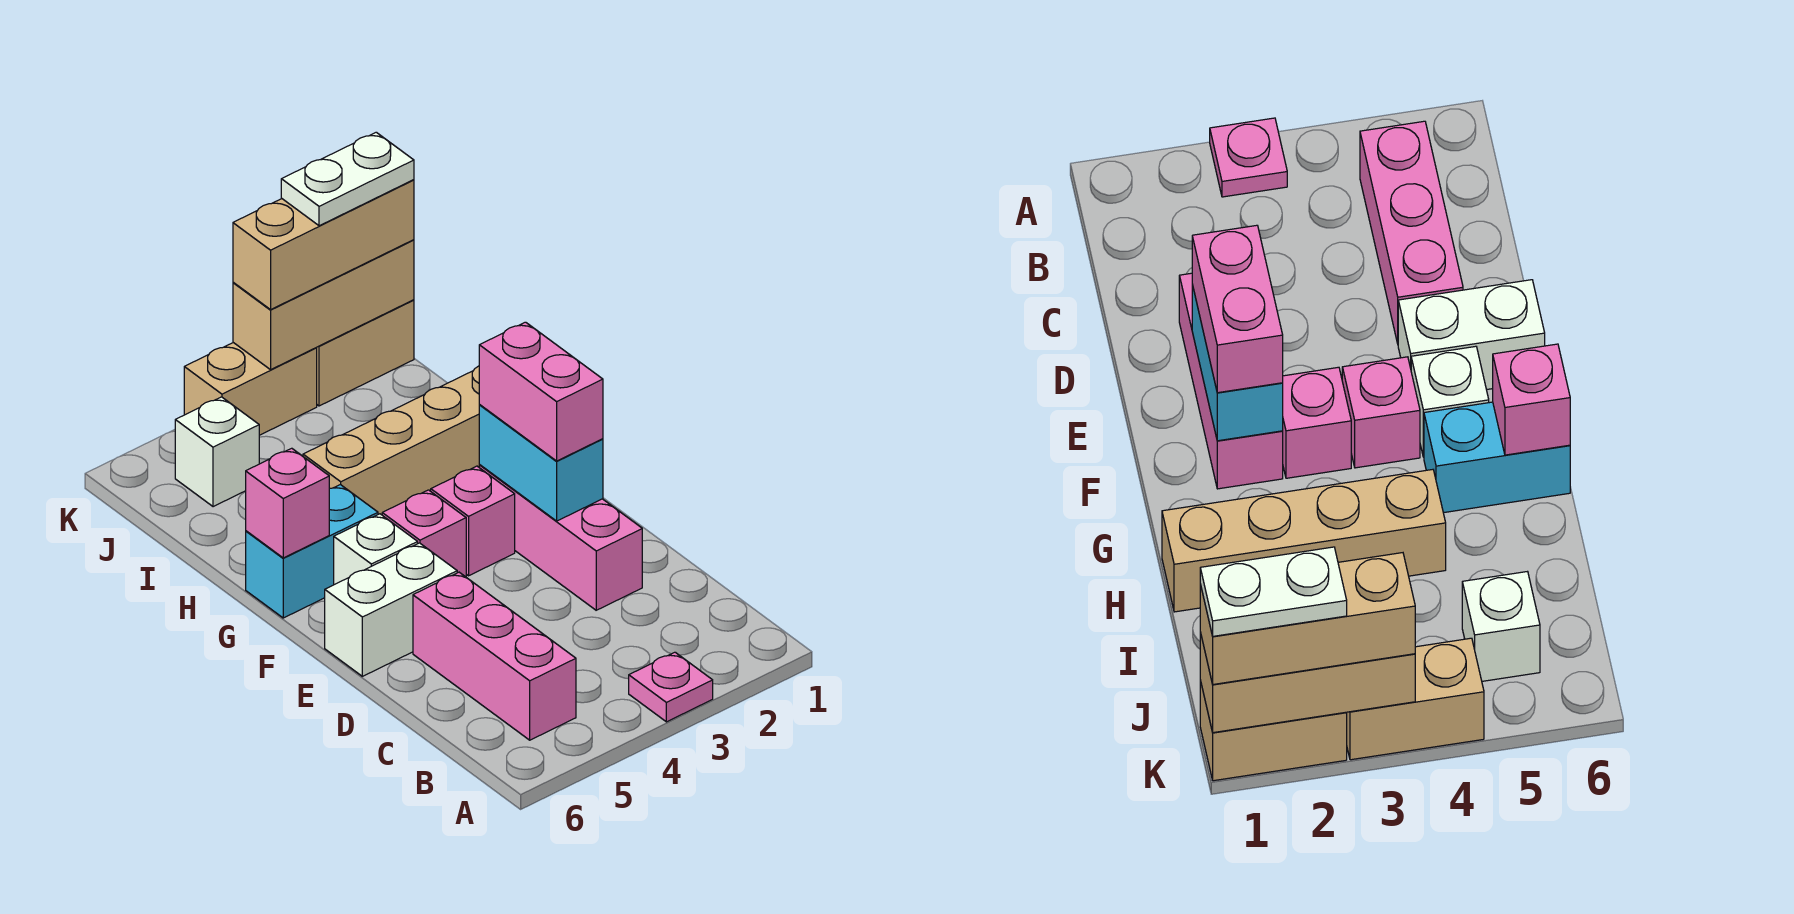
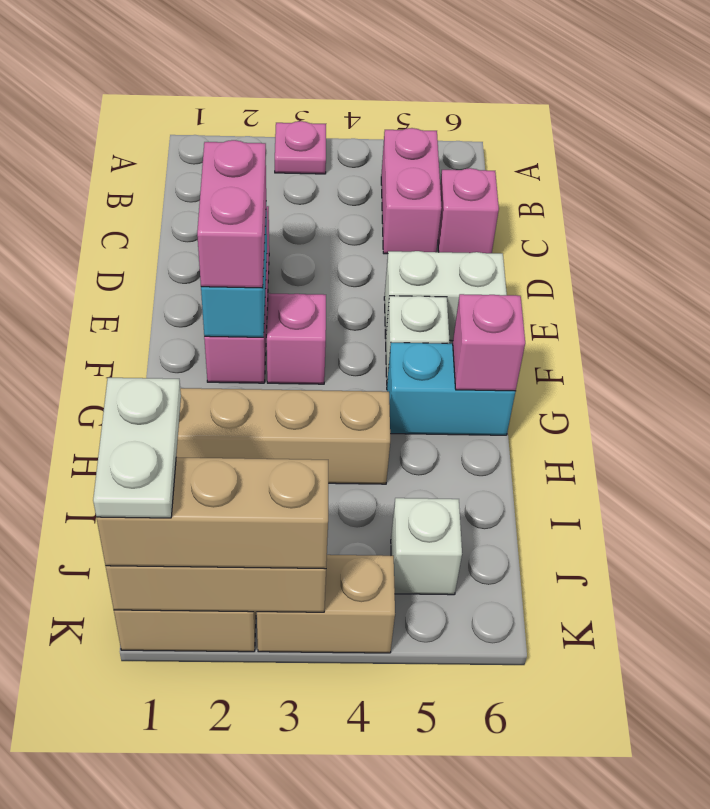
pink brick B5:D5 level 1 -> pink brick B5:C5 level 1
pink brick F4 level 1 -> pink brick C6 level 1
white plate K1:K2 level 4 -> white plate J1:K1 level 4

